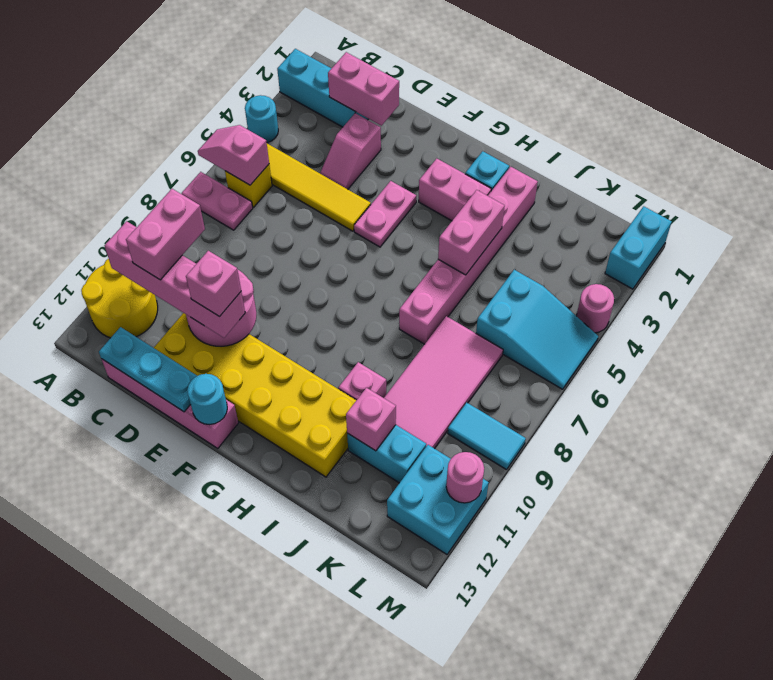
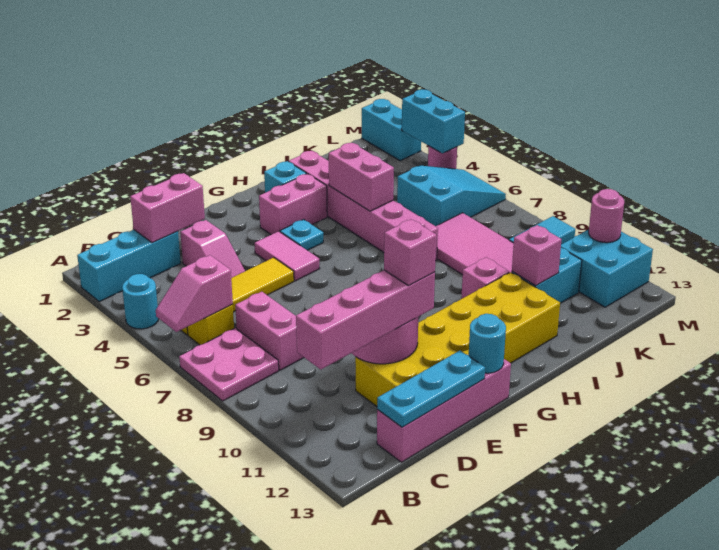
pink plate A7:B7 level 1 -> pink plate A7:B8 level 1
yellow round brick A11:B12 level 1 -> none
pink brick C10:C11 level 4 -> pink brick C7:C8 level 1
pink plate F4:F5 level 1 -> pink tile F4:F5 level 1
none -> cyan plate G4 level 1
none -> cyan brick M3:M4 level 2

